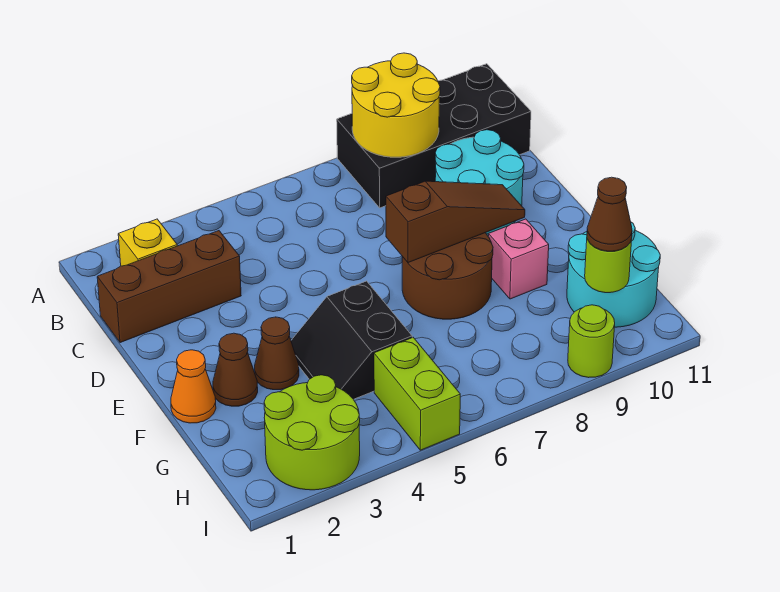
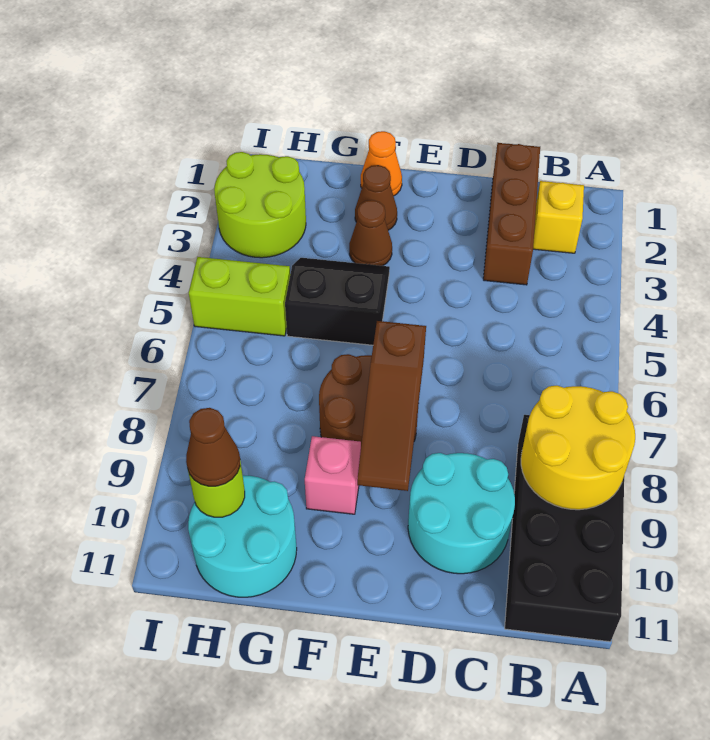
lime round brick I9 level 1 -> none

